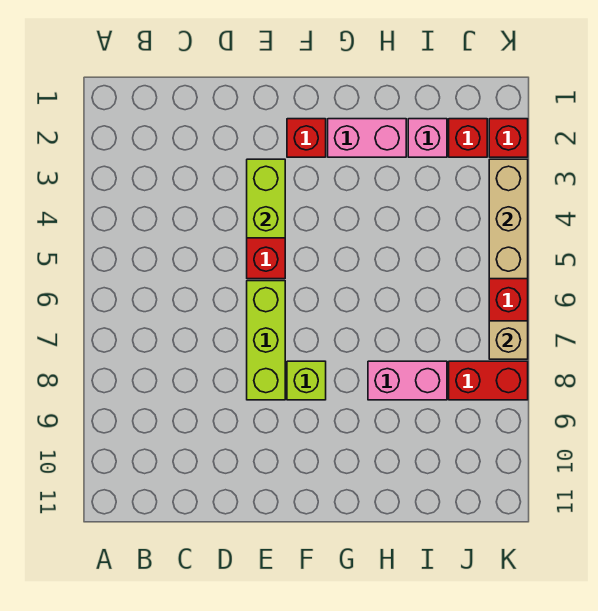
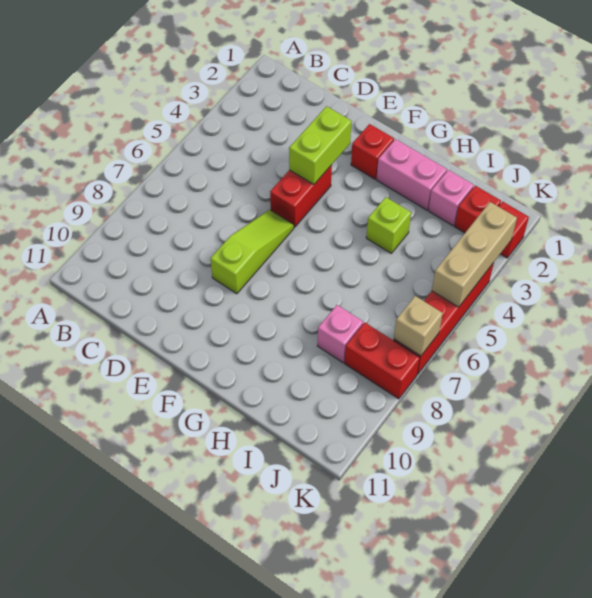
lime brick E6:E8 level 1 -> lime slope E6:E8 level 1 top 8
lime brick F8 level 1 -> lime brick H4 level 1
pink brick H8:I8 level 1 -> pink brick I8 level 1

